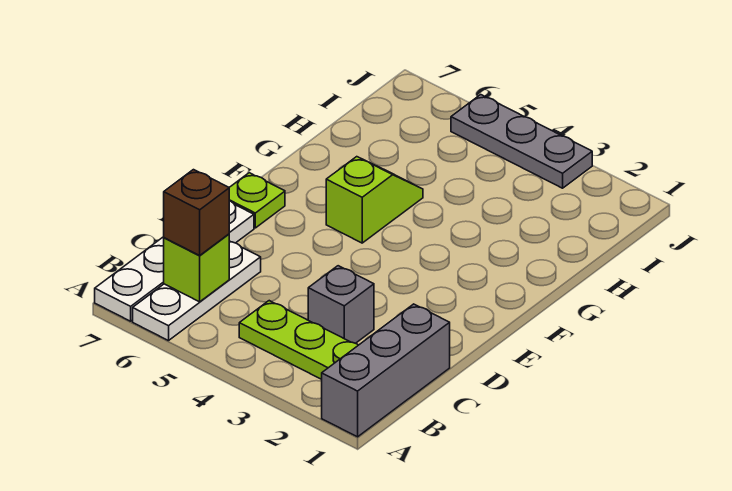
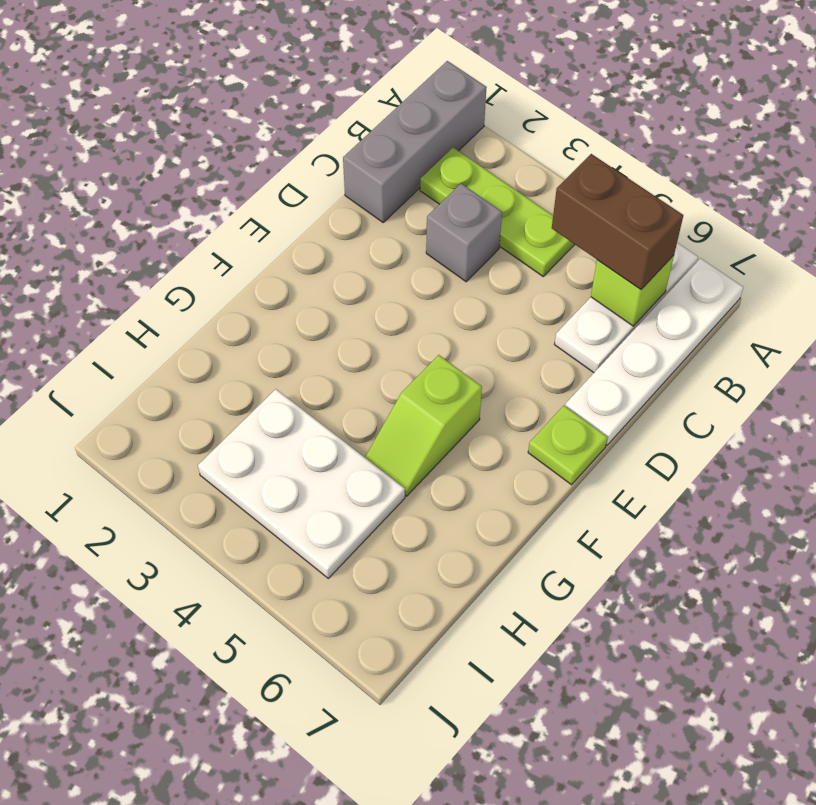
brown brick B6 level 3 -> brown brick B5:B6 level 3
none -> white plate H3:I5 level 1
grey plate J3:J5 level 1 -> none

